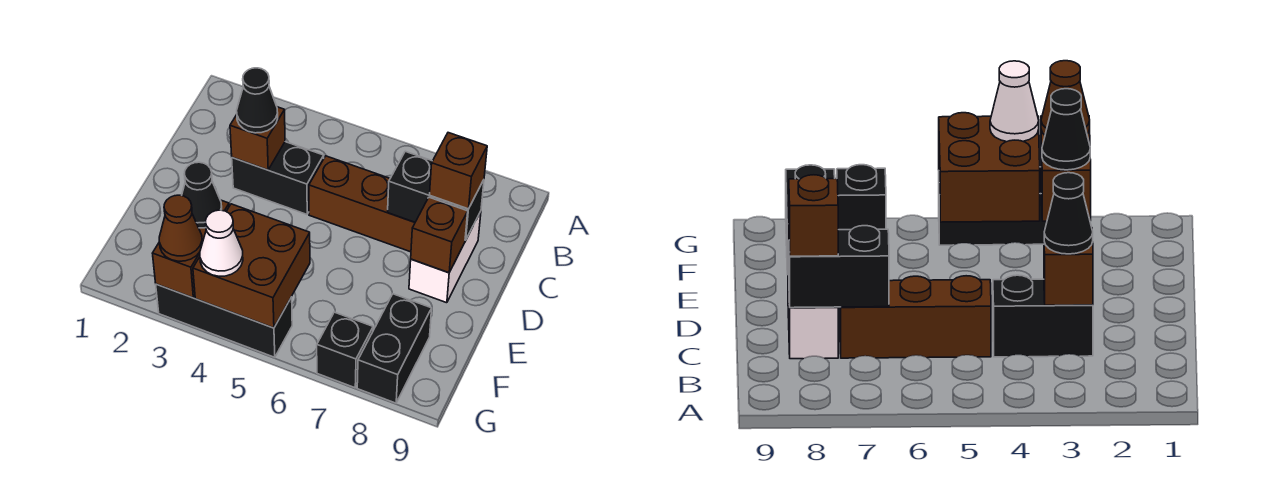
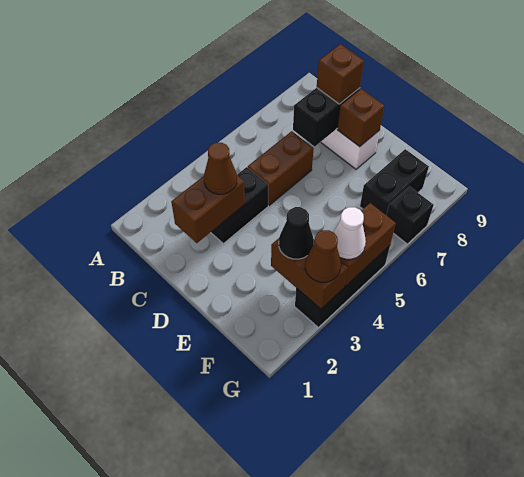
brown brick C3 level 2 -> brown brick C2:C3 level 2
black cone C3 level 3 -> brown cone C3 level 3
brown brick C5:C7 level 1 -> brown brick C5:C6 level 1
brown brick F4:G5 level 2 -> brown brick G4:G5 level 2
black brick F8:G8 level 1 -> black brick F7:F8 level 1

